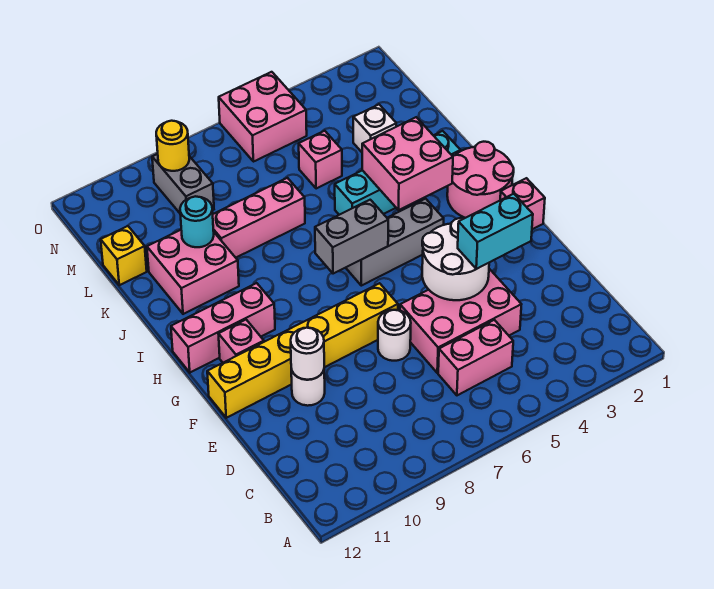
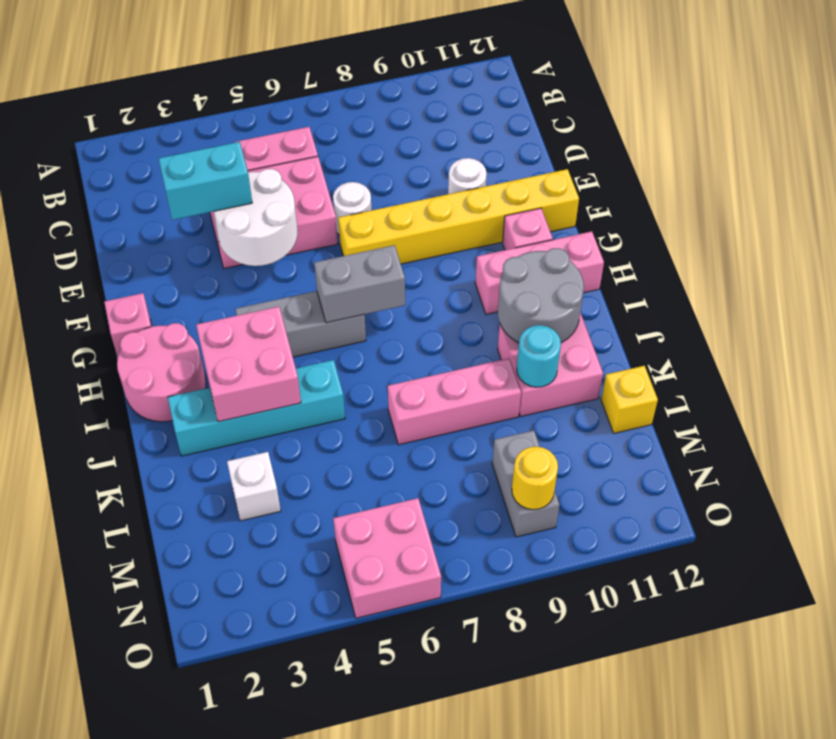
white round brick E10 level 2 -> none
none -> grey round brick I10:J11 level 2
pink brick L5 level 1 -> none

